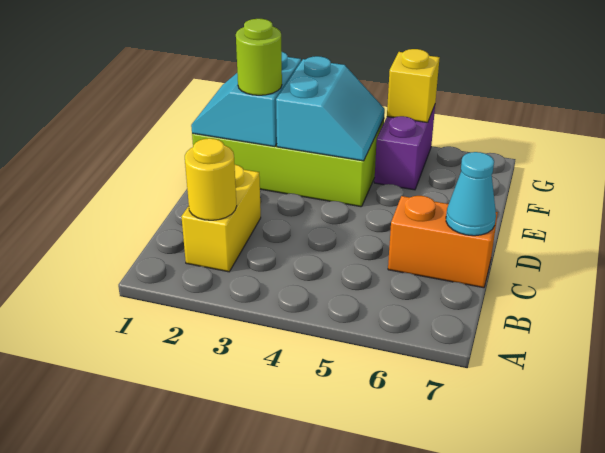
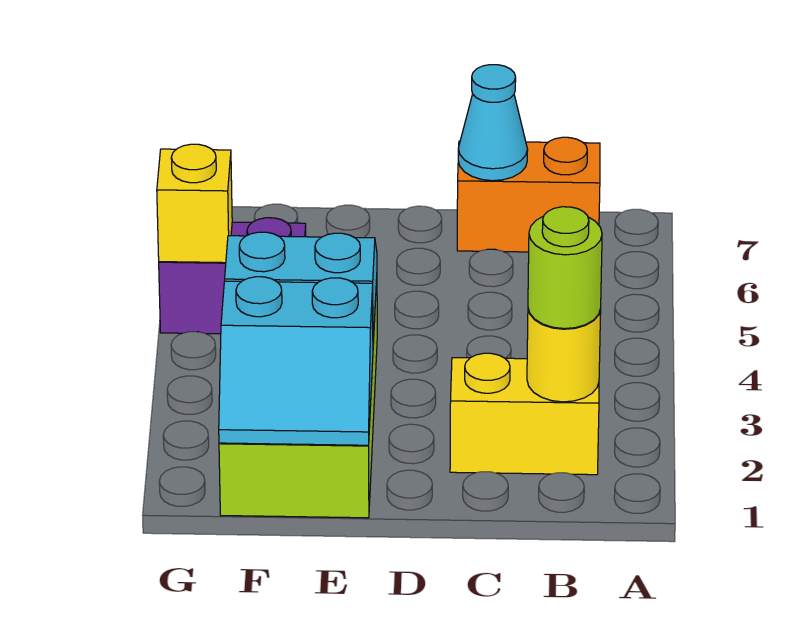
orange brick C6:C7 level 1 -> orange brick B7:C7 level 1
lime round brick E2 level 3 -> lime round brick B2 level 3

